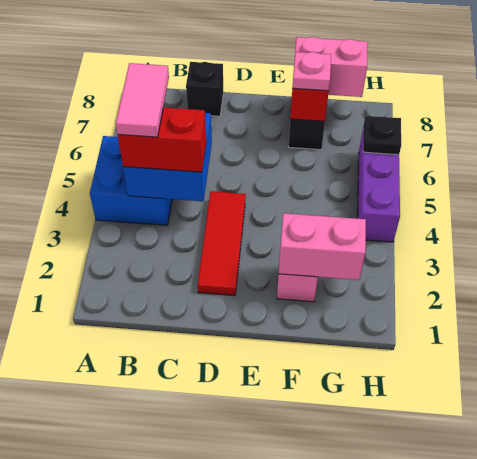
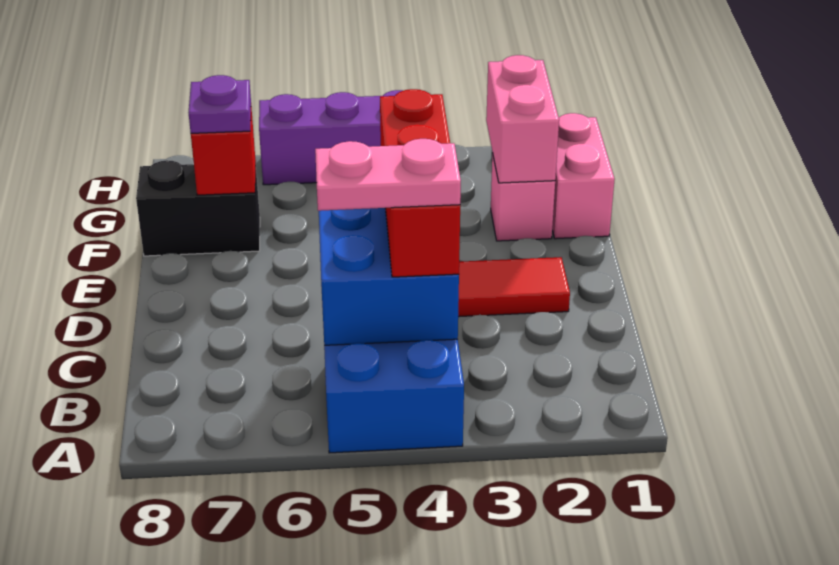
red brick B4:C4 level 3 -> red brick B4:D4 level 3
pink tile B4:B5 level 4 -> pink plate B4:B5 level 4
black brick C8 level 1 -> none
pink plate F7 level 3 -> purple plate F7 level 3
pink brick F8:G8 level 2 -> pink brick F1:G1 level 1
black plate H6 level 2 -> none

